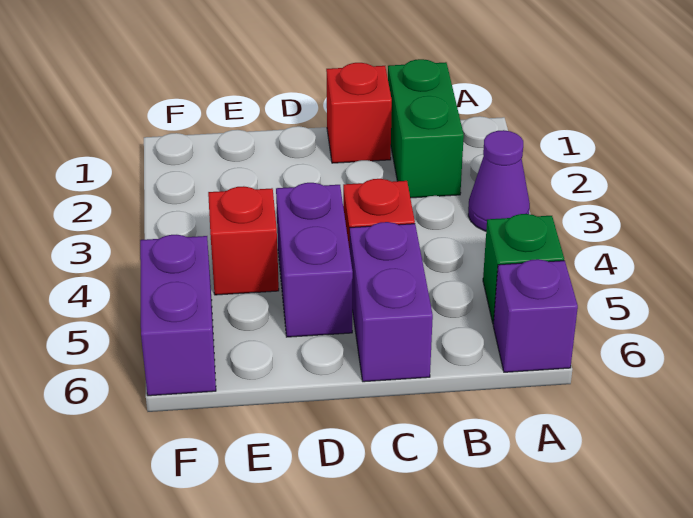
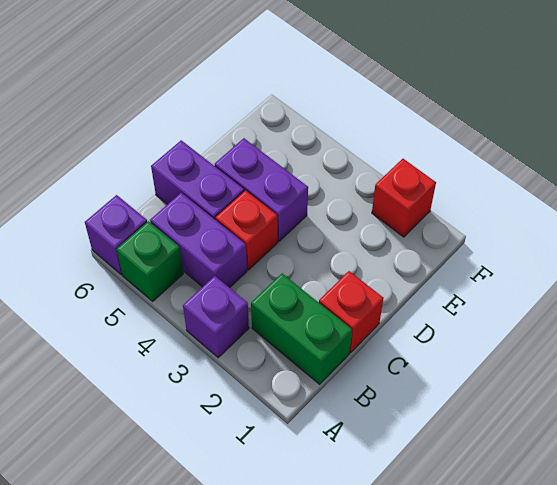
purple cone A3 level 1 -> purple brick A3 level 1
red brick E4 level 1 -> red brick F2 level 1
purple brick F5:F6 level 1 -> purple brick B4:B5 level 1

